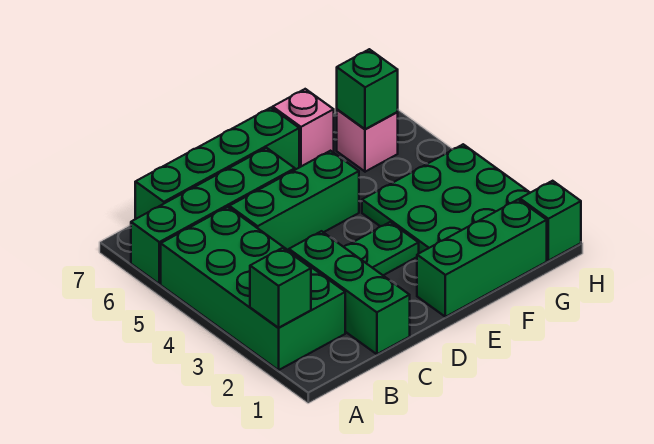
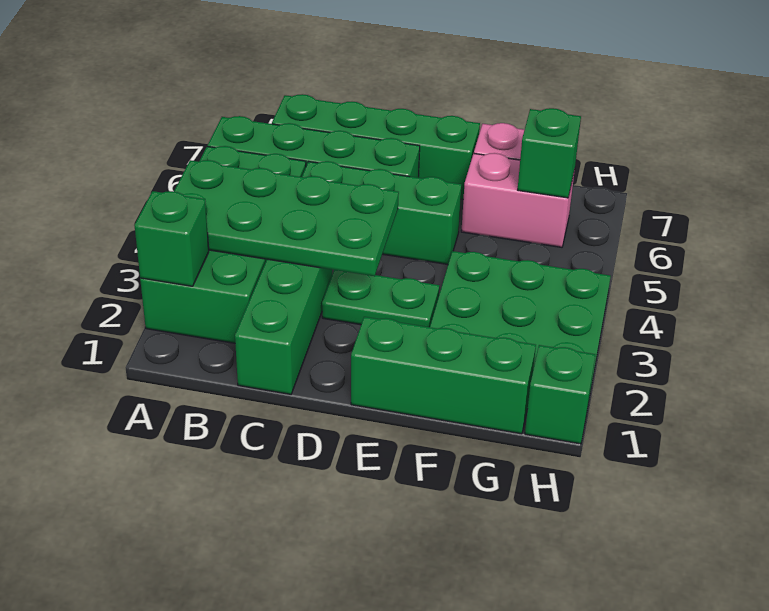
none -> green plate A3:D4 level 2
pink brick G6 level 1 -> pink brick F6:G6 level 1

